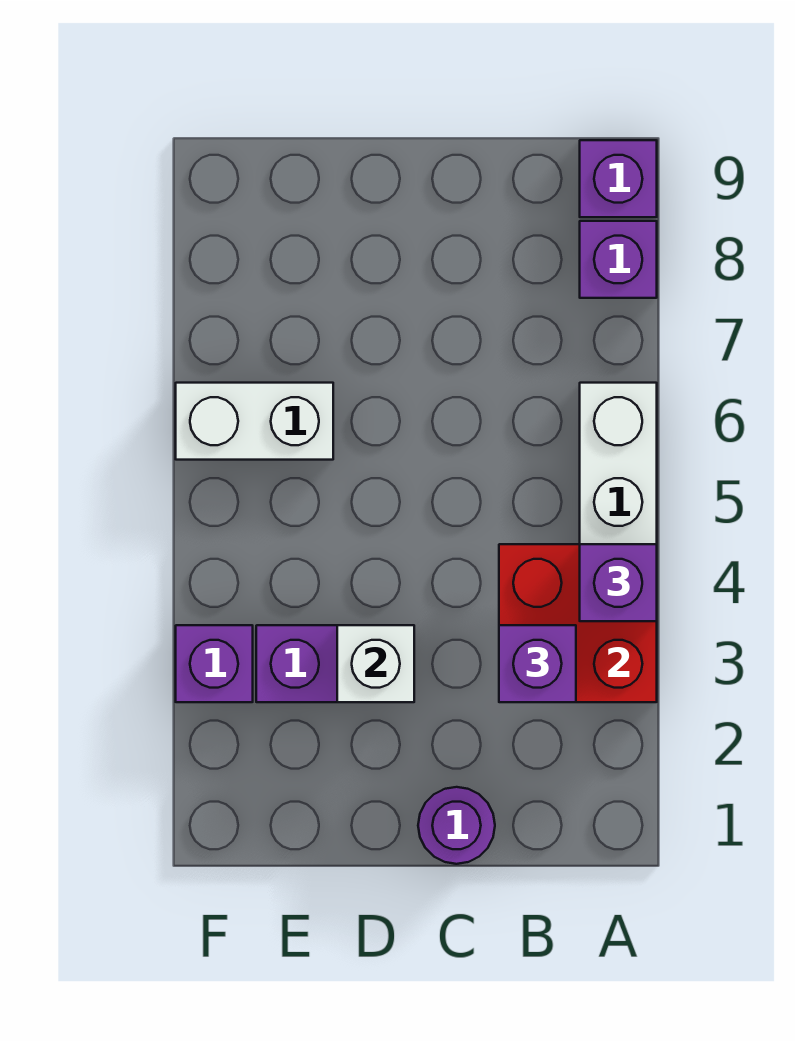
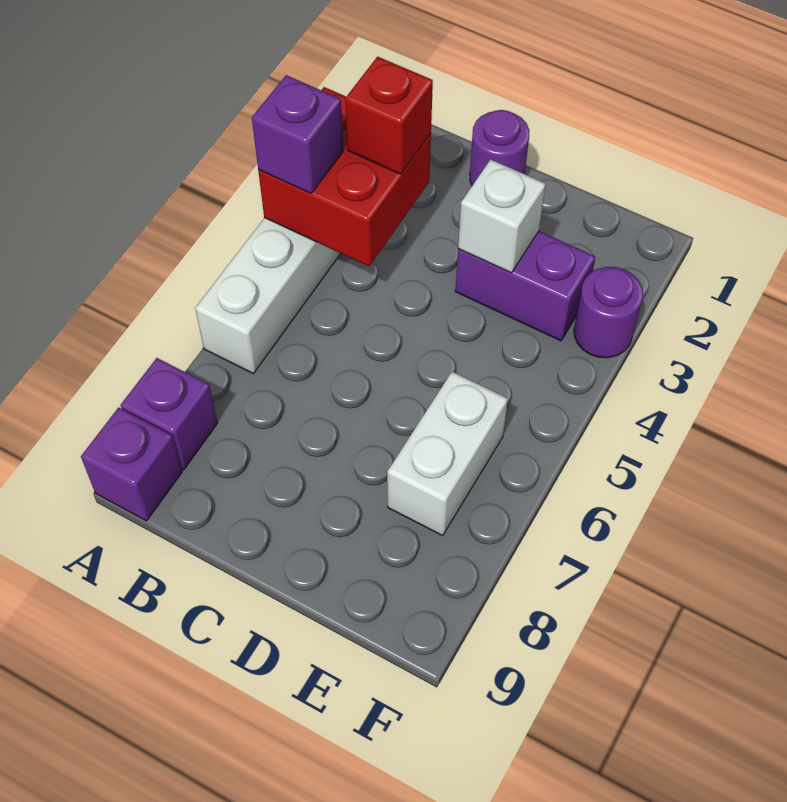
purple brick B3 level 3 -> red brick B3 level 3
white brick E6:F6 level 1 -> white brick E6:E7 level 1
purple brick F3 level 1 -> purple round brick F3 level 1

